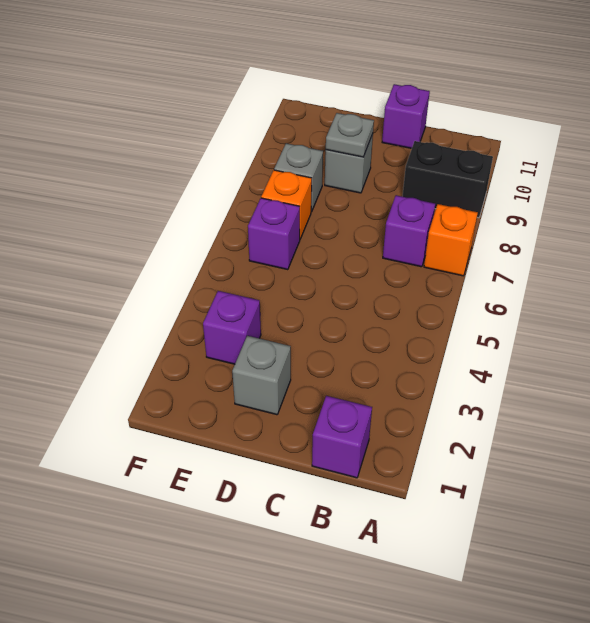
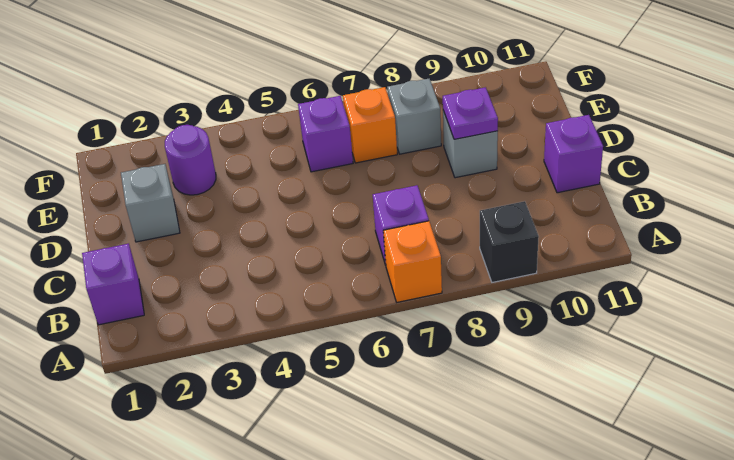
black brick A9:B9 level 1 -> black brick A9 level 1
grey plate D9 level 2 -> purple plate D9 level 2
purple brick E3 level 1 -> purple round brick E3 level 1

